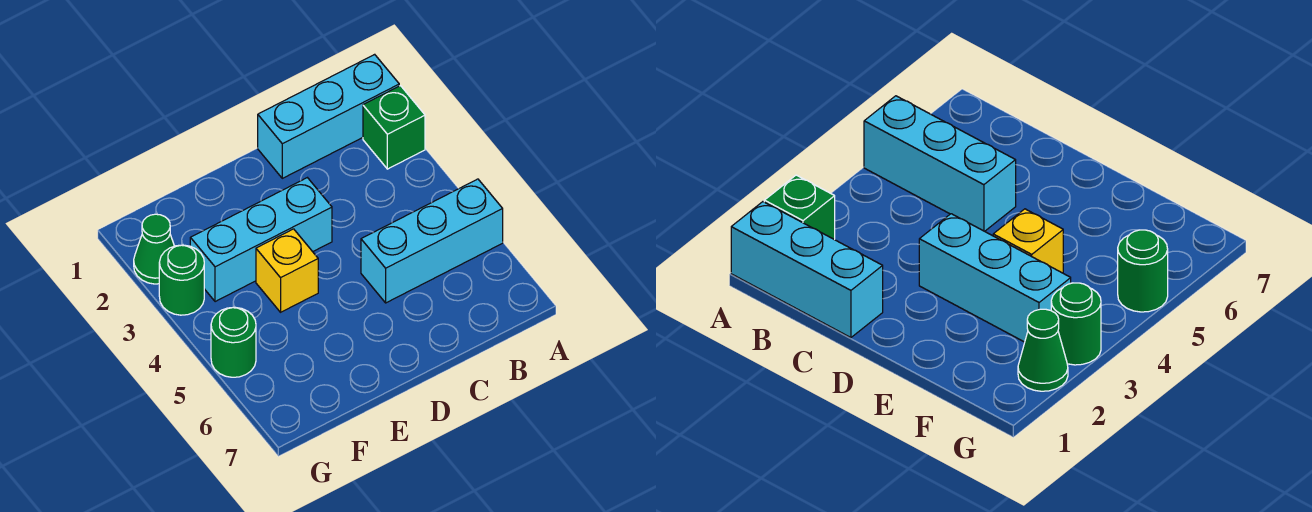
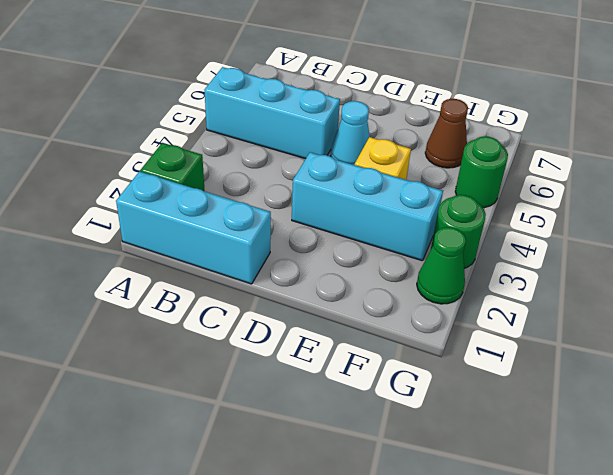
none -> cyan cone D5 level 1
none -> brown cone F6 level 1

